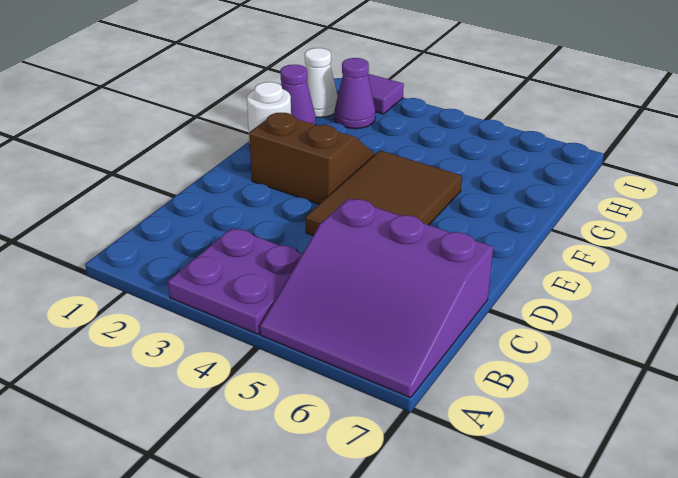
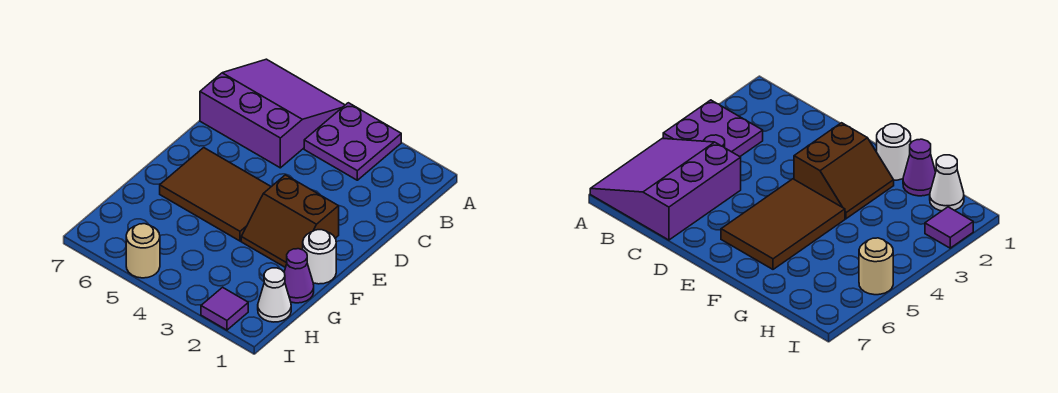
brown tile D4:F5 level 1 -> brown tile E4:F6 level 1
purple cone H2 level 1 -> none
none -> tan round brick I5 level 1

